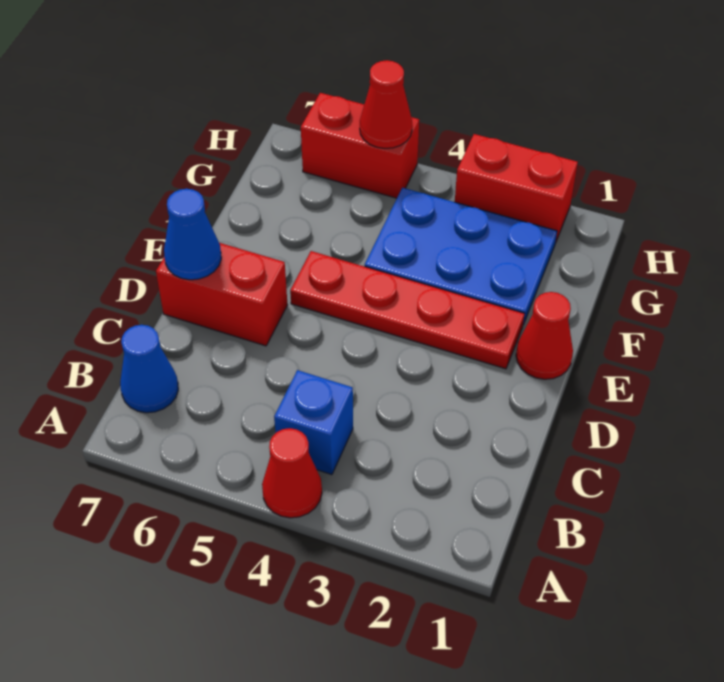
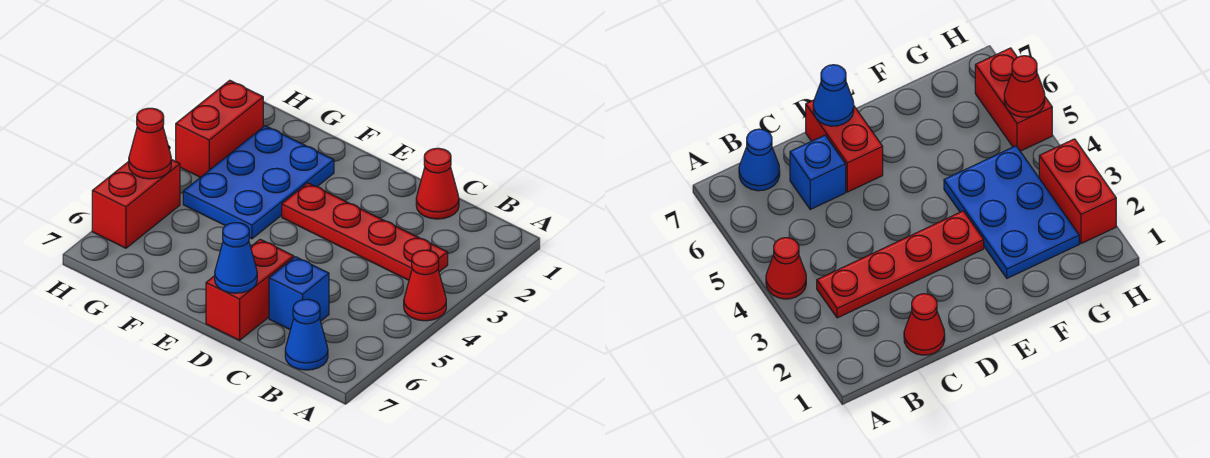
blue brick B4 level 1 -> blue brick C6 level 1
red cone E1 level 1 -> red cone C1 level 1
red plate E2:E5 level 1 -> red plate B3:E3 level 1

